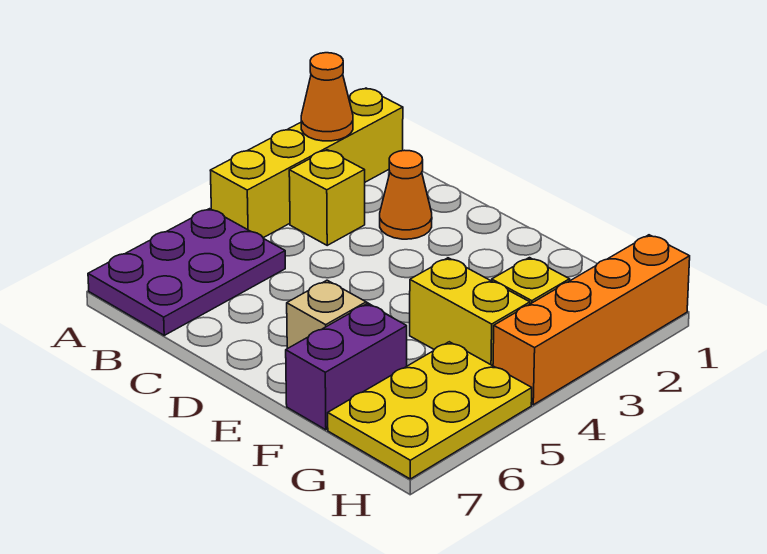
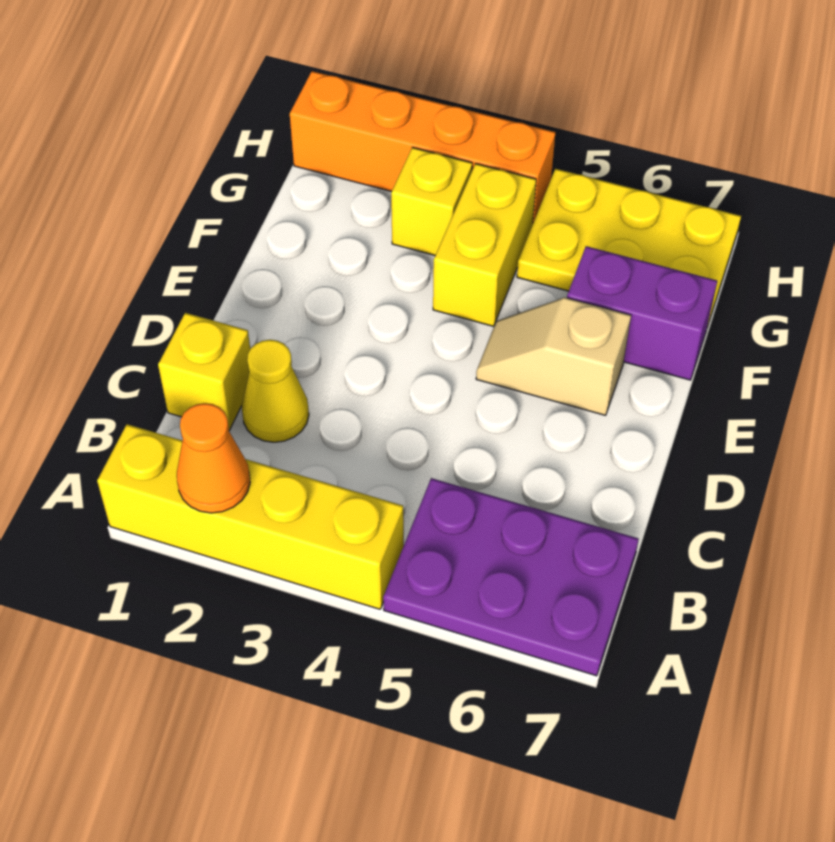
yellow brick B3 level 1 -> yellow brick C1 level 1
orange cone C2 level 1 -> yellow cone C2 level 1

